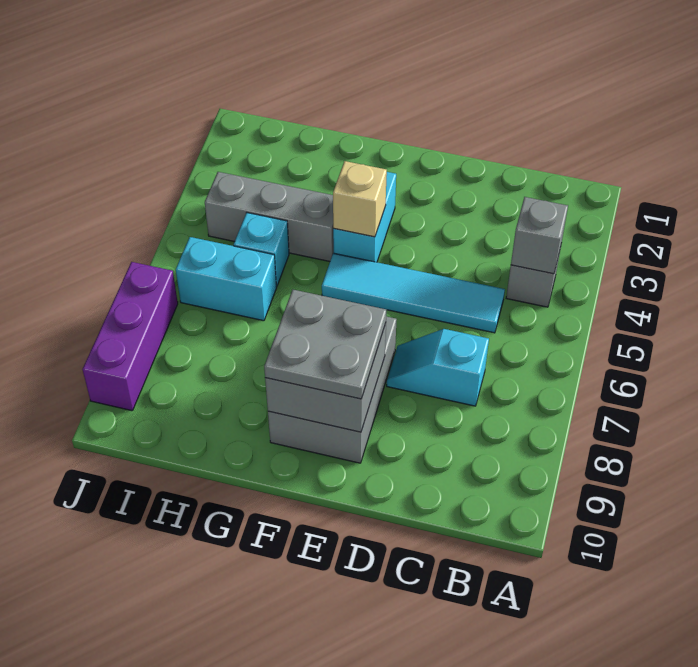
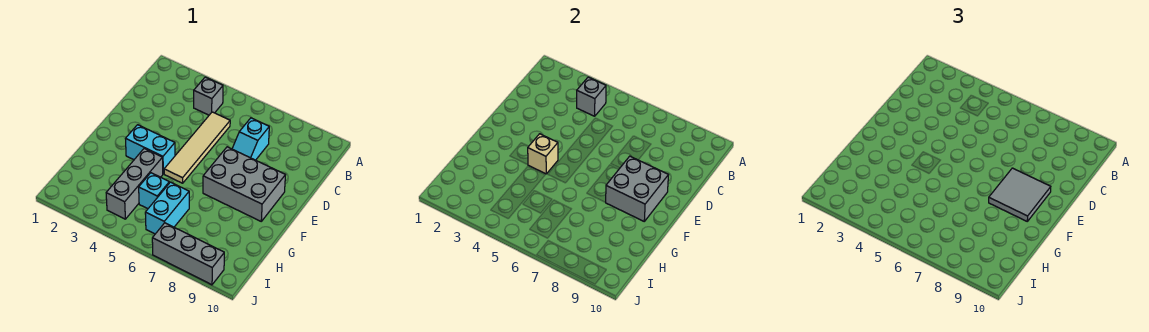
cyan tile C5:F5 level 1 -> tan tile C5:F5 level 1
grey plate E8:F9 level 3 -> grey tile E8:F9 level 3
purple brick J7:J9 level 1 -> grey brick J7:J9 level 1

